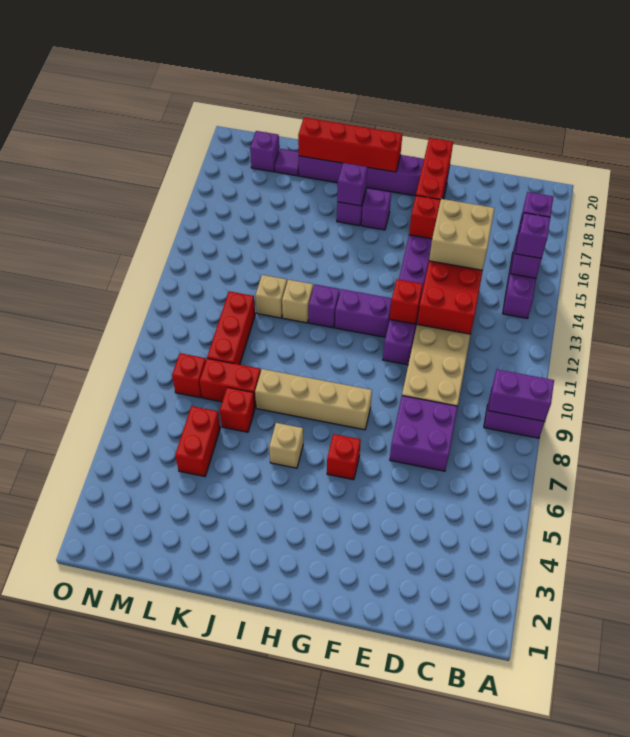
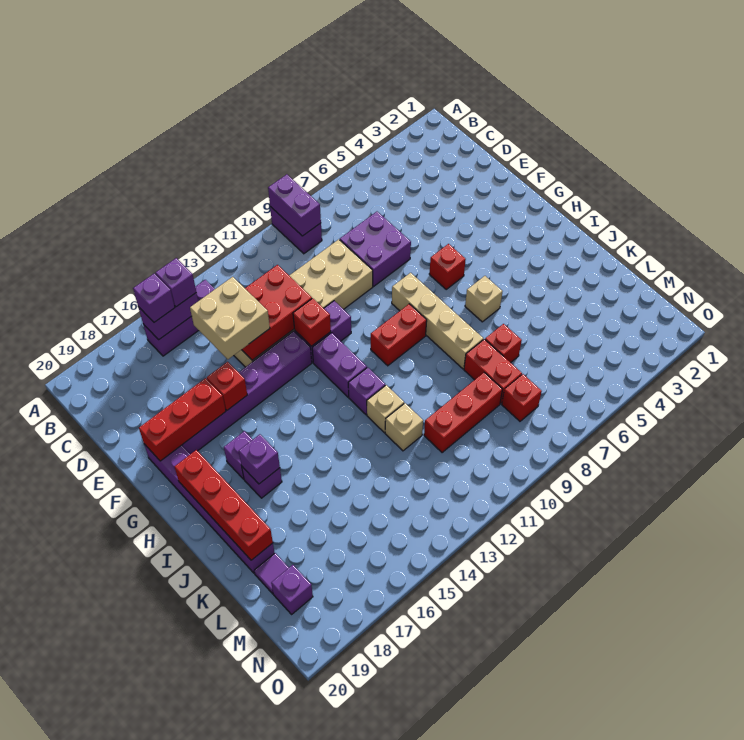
red brick L5:L6 level 1 -> red brick H9:H10 level 1

